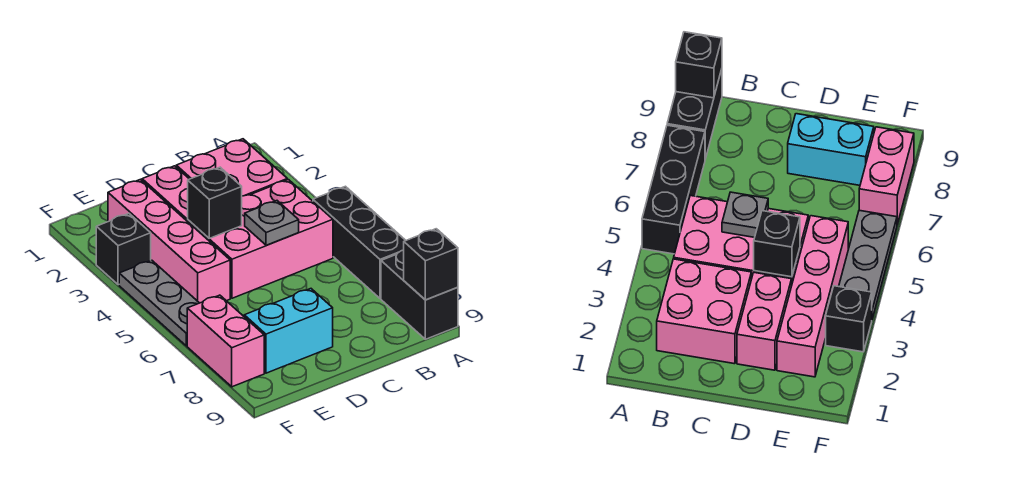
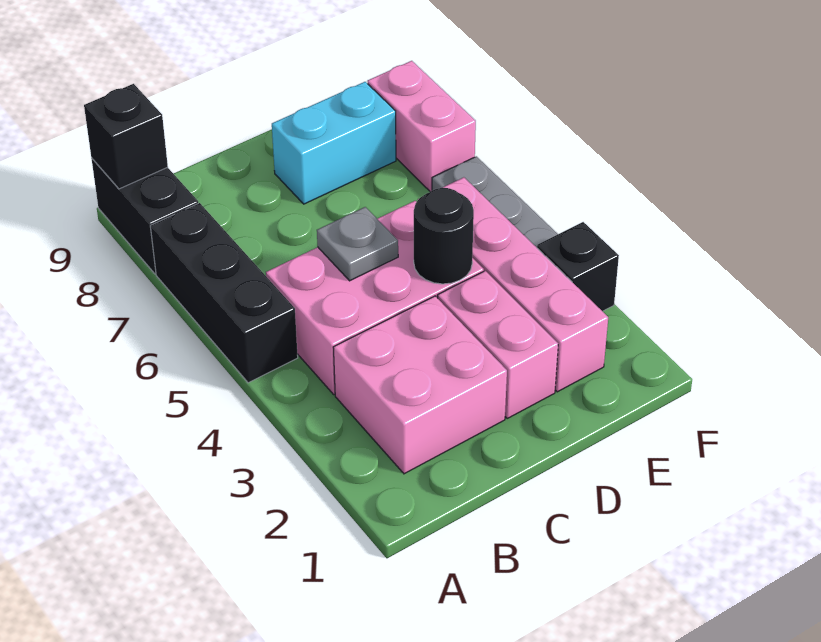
black brick D4 level 2 -> black round brick D4 level 2

